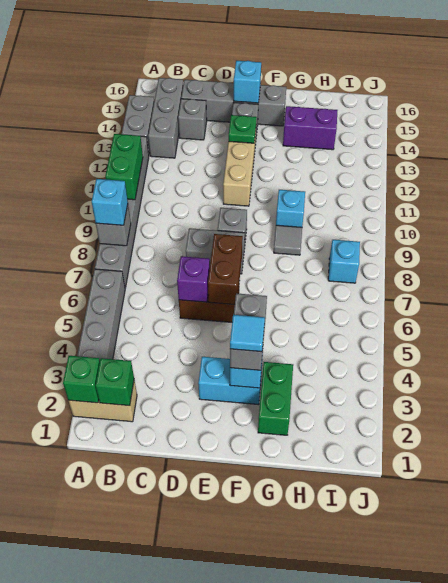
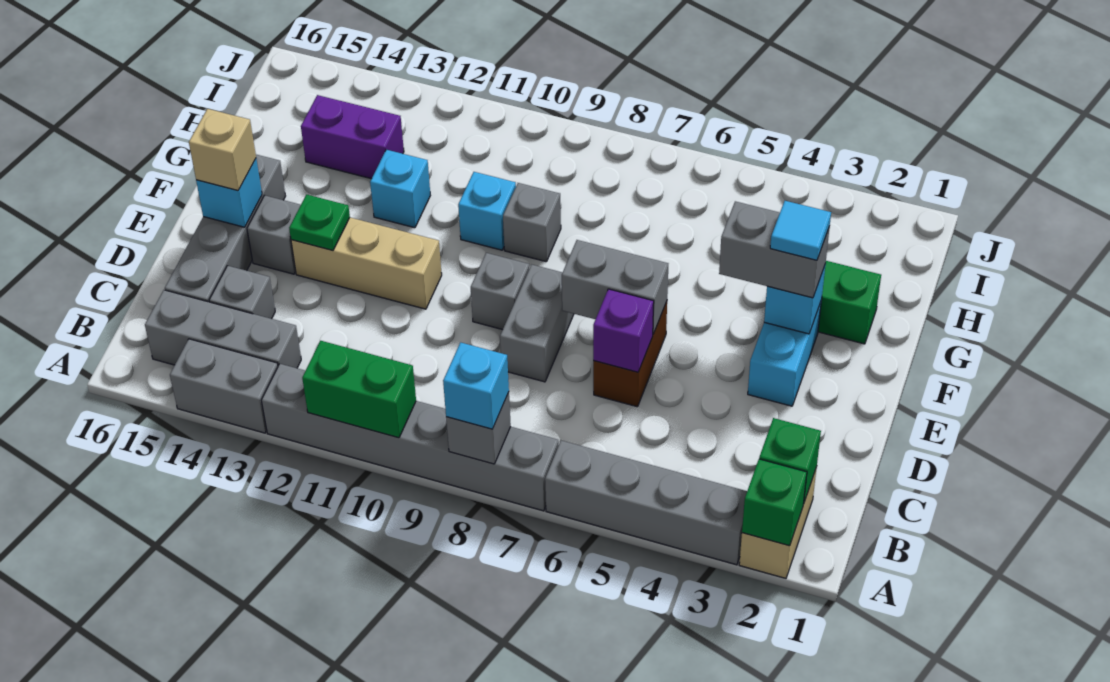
brown brick E6:E7 level 2 -> grey brick E6:E7 level 2
none -> tan brick E15 level 3
grey tile G9 level 1 -> grey brick G9 level 1
purple brick G14:H14 level 1 -> purple brick H13:H14 level 1
cyan brick I8 level 1 -> cyan brick G12 level 1

